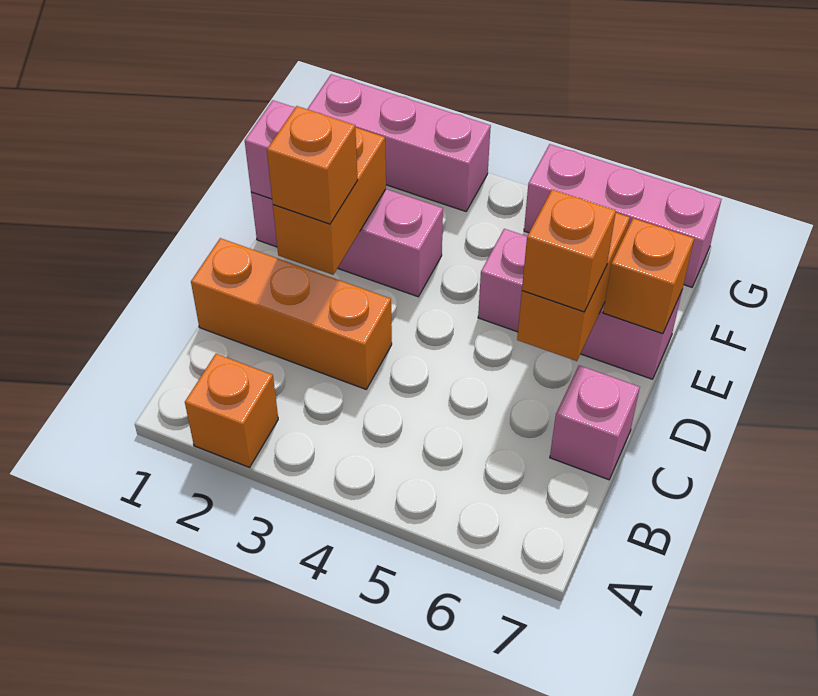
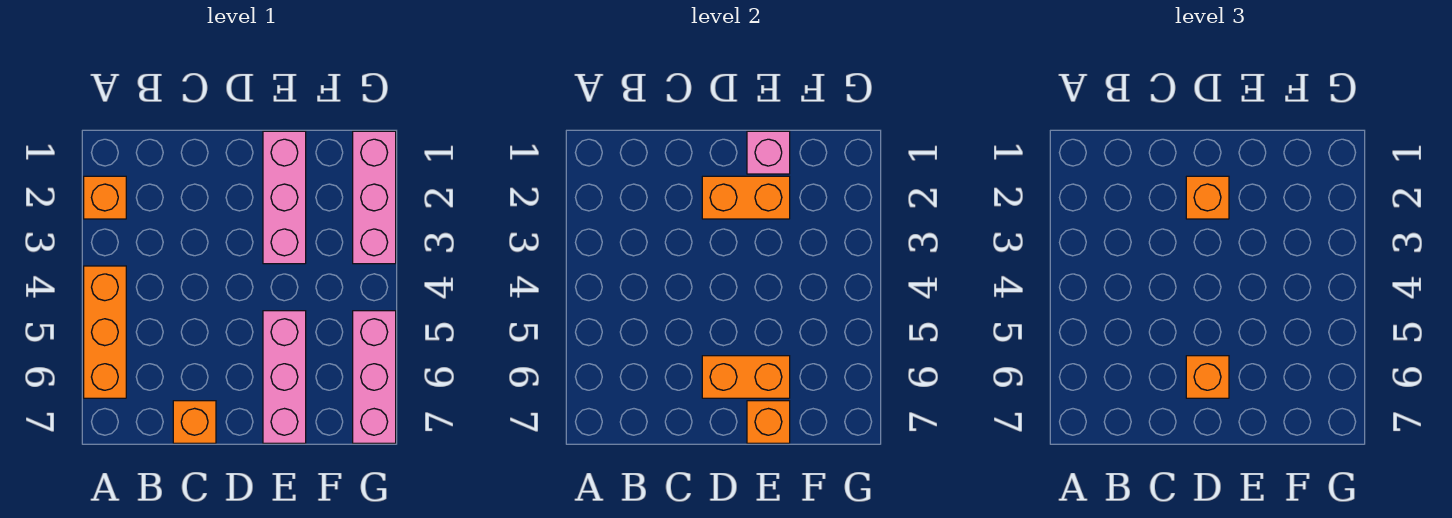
orange brick C1:C3 level 1 -> orange brick A4:A6 level 1
pink brick C7 level 1 -> orange brick C7 level 1

